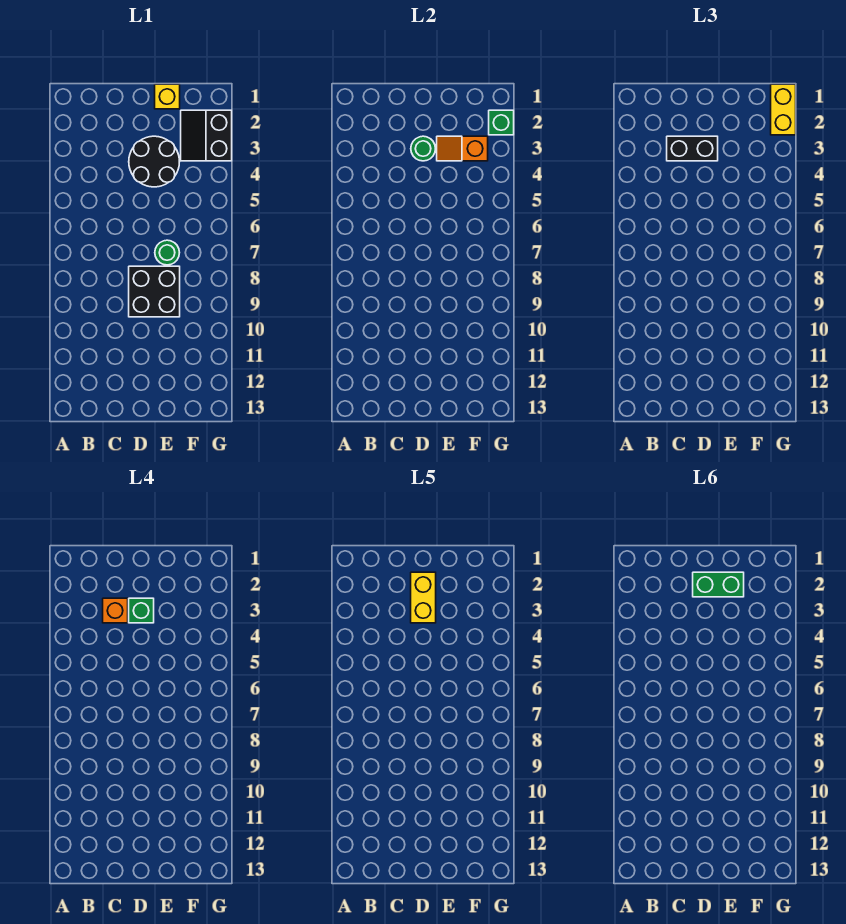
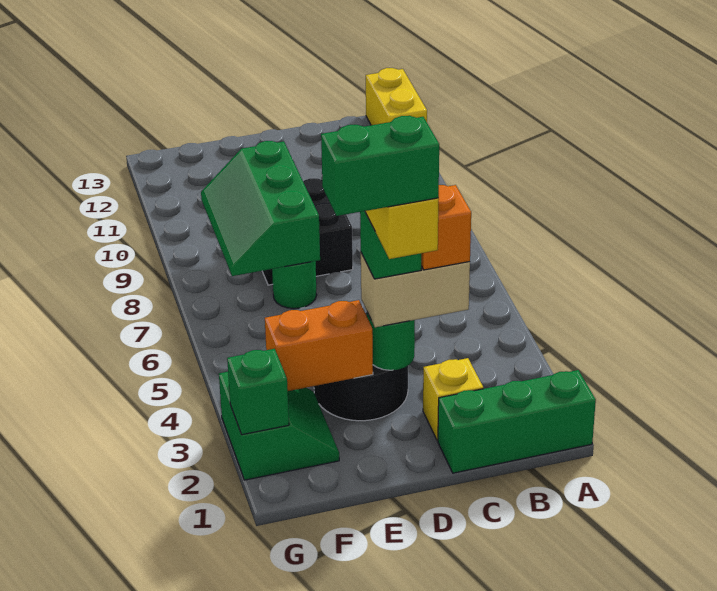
none -> green brick A1:C1 level 1
black brick C3:D3 level 3 -> tan brick C3:D3 level 3
yellow brick E1 level 1 -> yellow brick C2 level 1
orange slope E3:F3 level 2 top F -> orange brick E3:F3 level 2
none -> green slope E7:F9 level 2 top E
black slope F2:G3 level 1 top G -> green slope F2:G3 level 1 top G
yellow brick G1:G2 level 3 -> yellow brick A12:A13 level 1

